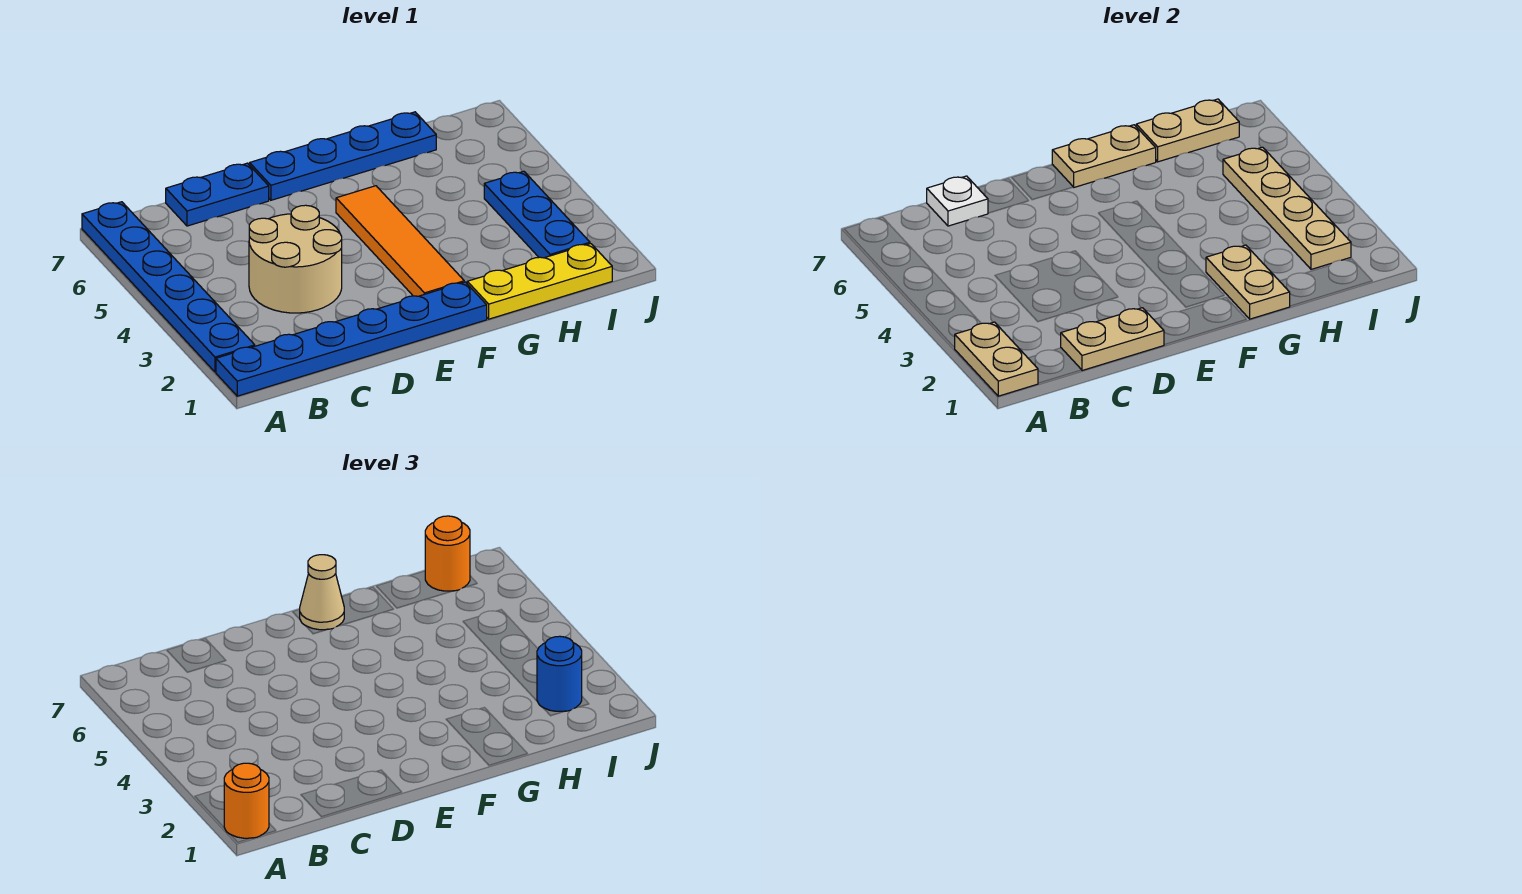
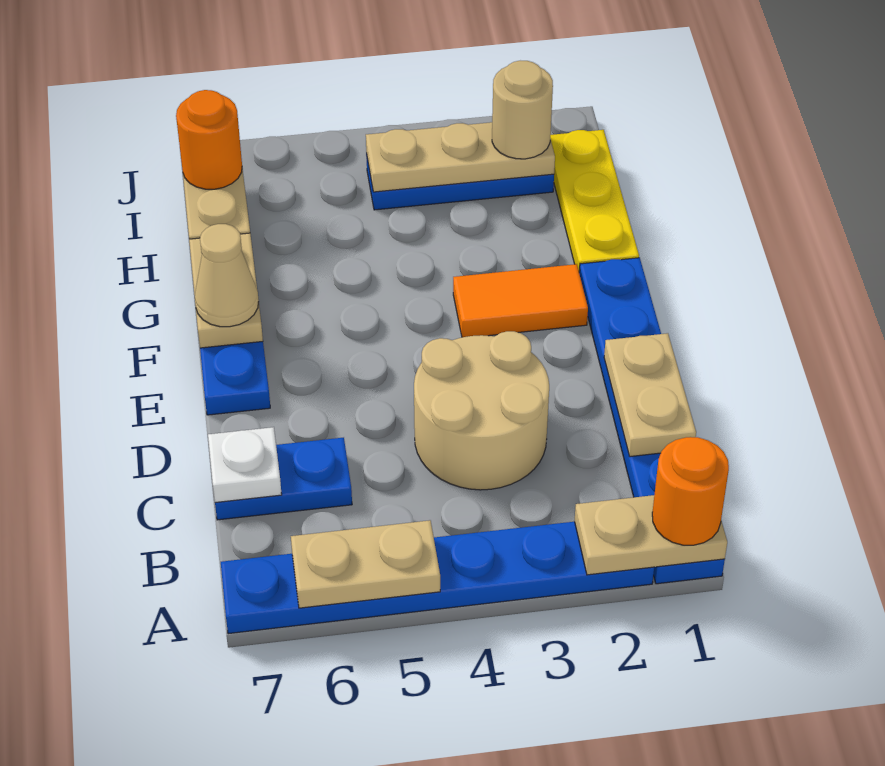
blue plate C7:D7 level 1 -> blue plate C6:C7 level 1
orange tile F2:F5 level 1 -> orange tile F2:F3 level 1
tan plate G1:G2 level 2 -> tan plate A5:A6 level 2
tan plate I2:I5 level 2 -> tan plate I2:I4 level 2
blue round brick I2 level 3 -> tan round brick I2 level 3

